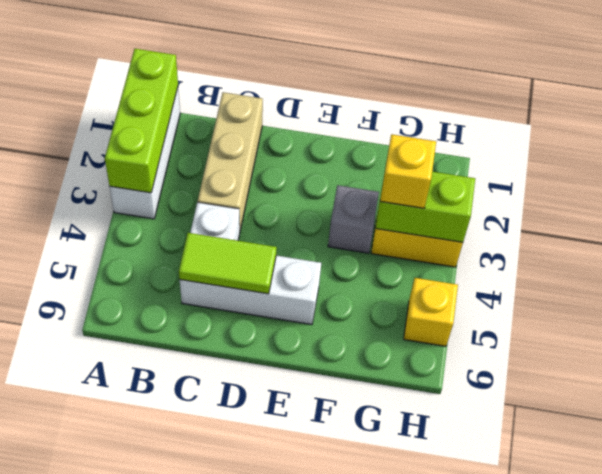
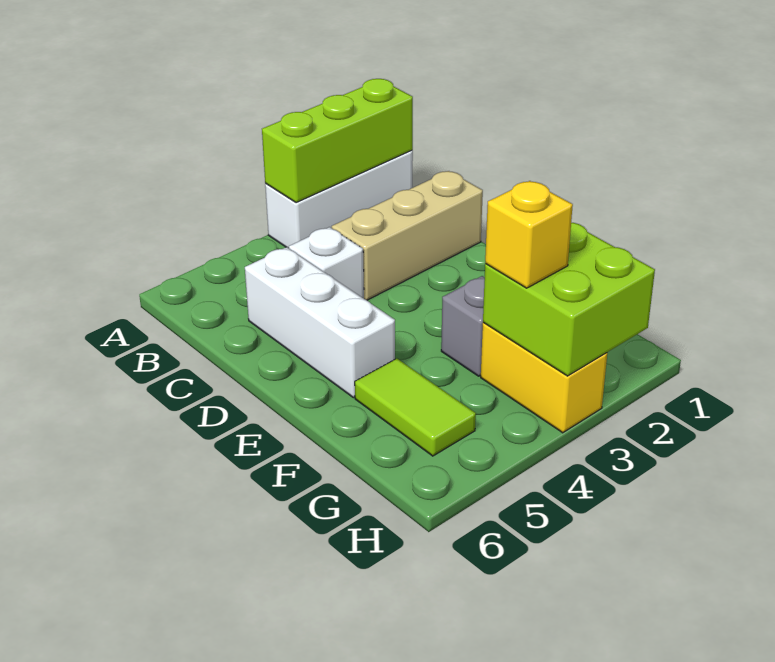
lime tile C5:D5 level 2 -> lime tile F5:G5 level 1
lime brick G3:H3 level 2 -> lime brick G2:H3 level 2
yellow brick H5 level 1 -> none

